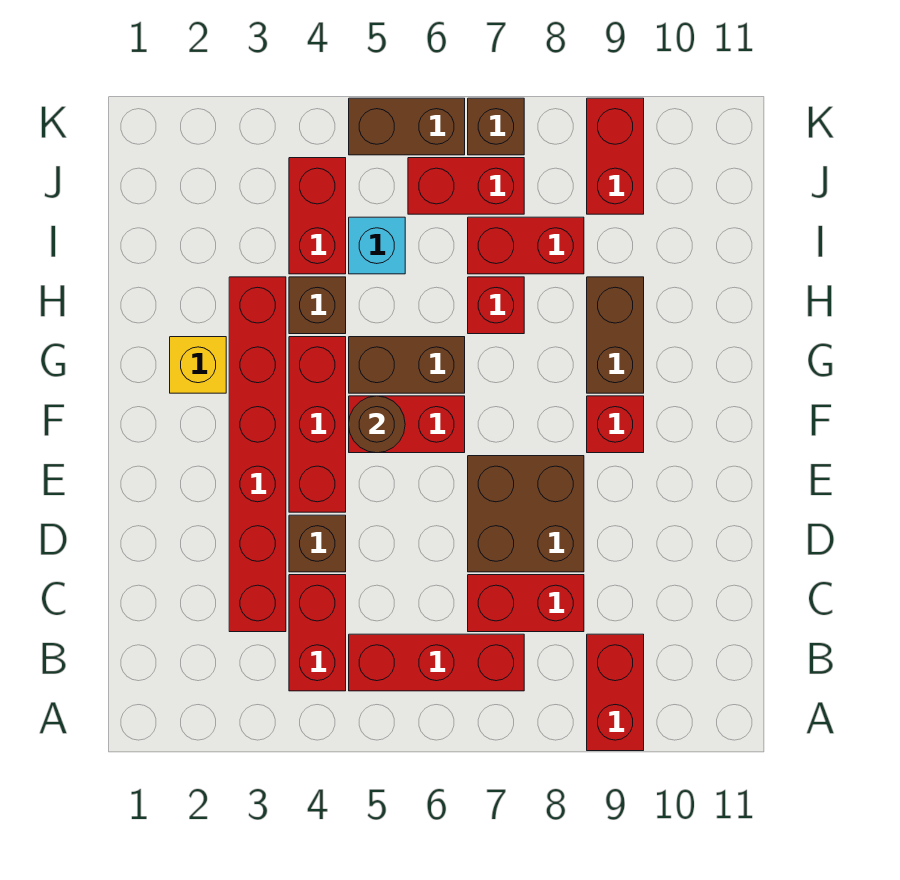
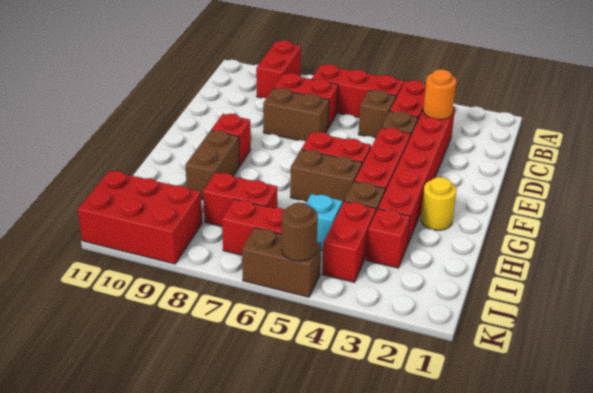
none -> orange round brick C3 level 2
brown brick D7:E8 level 1 -> brown brick D7:D8 level 1
brown round brick F5 level 2 -> brown round brick K5 level 2
yellow brick G2 level 1 -> yellow round brick G2 level 1
red brick H7 level 1 -> red brick I3 level 1
red brick J9:K9 level 1 -> red brick J9:K11 level 1
brown brick K7 level 1 -> brown brick C5 level 1

